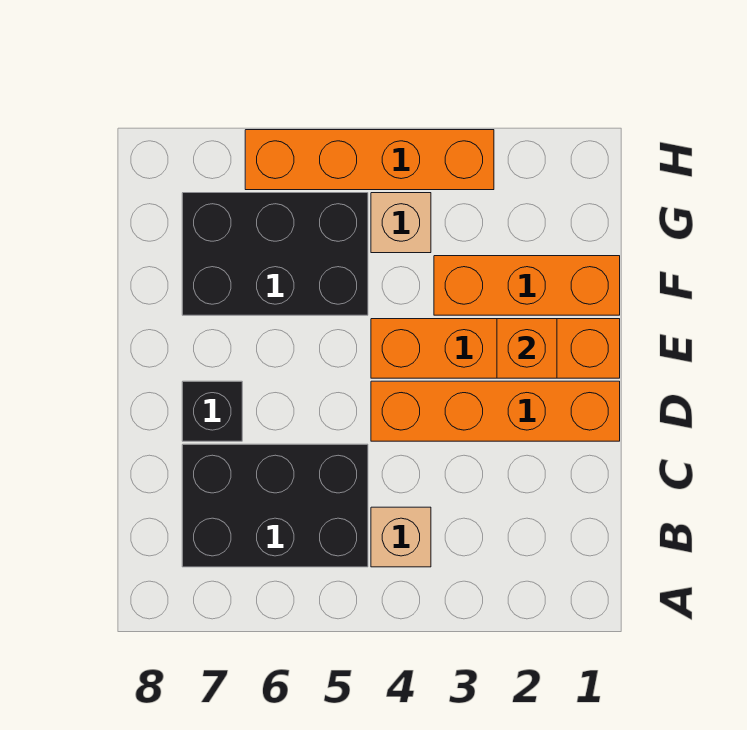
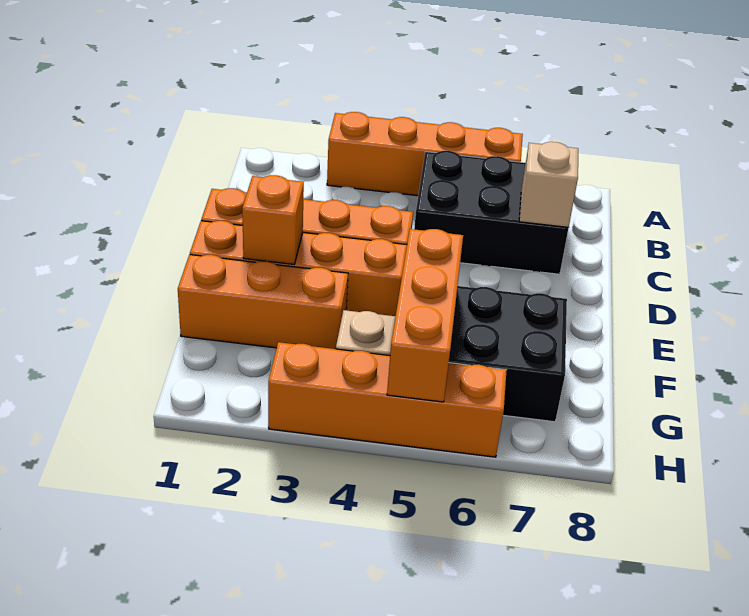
none -> orange brick A3:A6 level 1
tan brick B4 level 1 -> tan brick C7 level 2
black brick D7 level 1 -> none
none -> orange brick F5:H5 level 2

